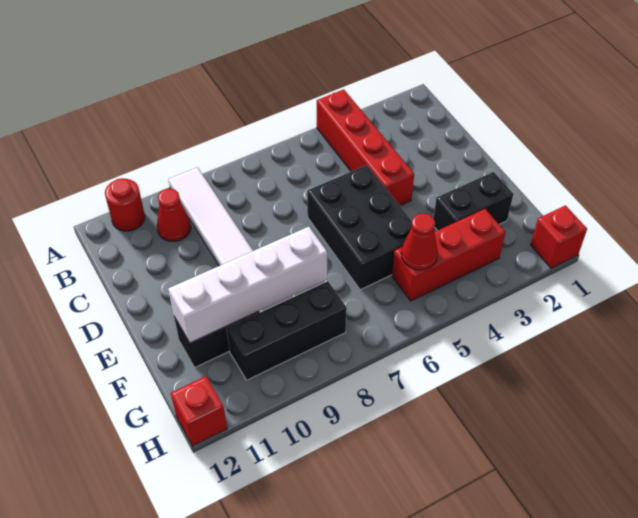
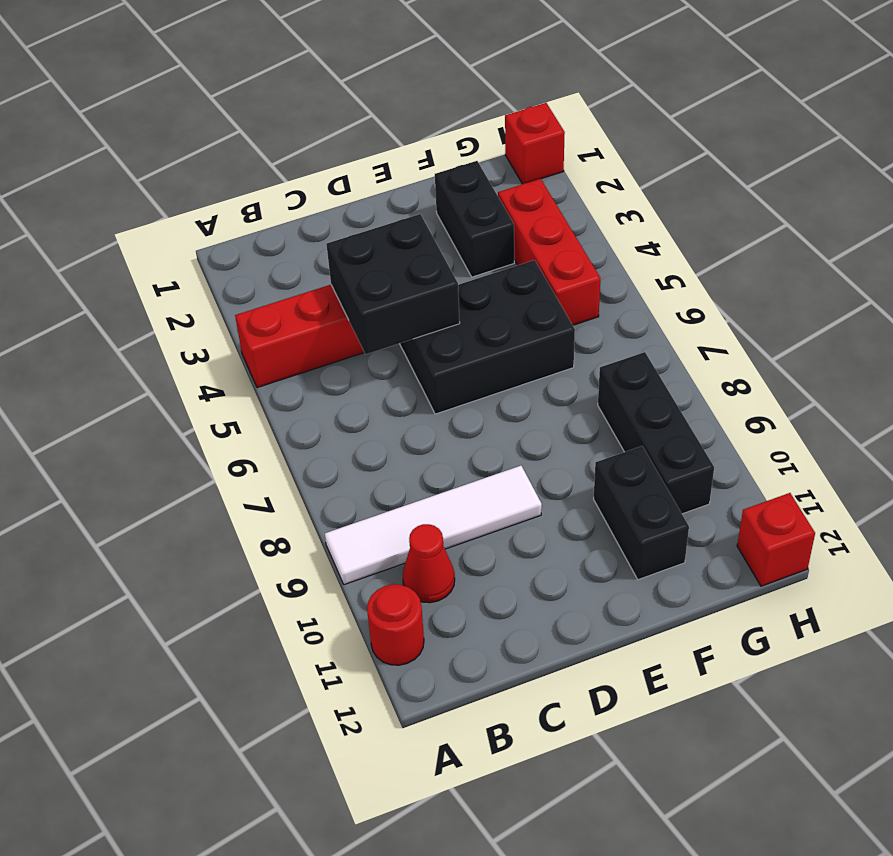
none -> black brick C4:D5 level 2
white brick F8:F11 level 2 -> none
red cone G5 level 2 -> none

